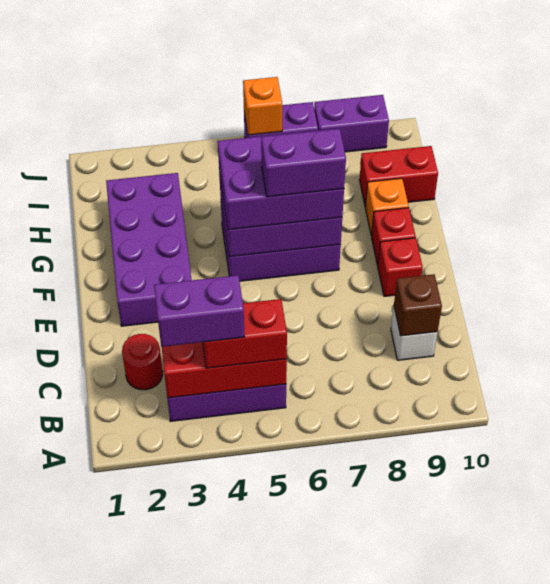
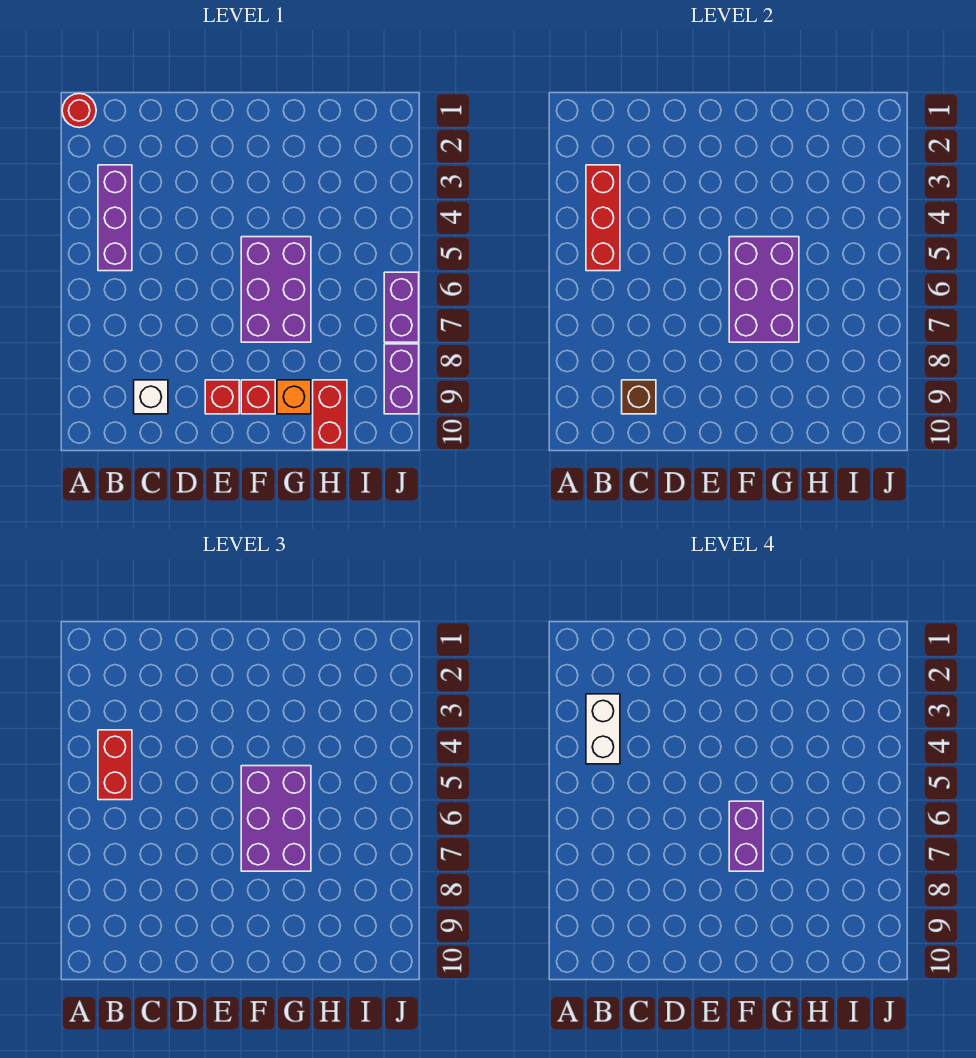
purple brick B3:B4 level 4 -> white brick B3:B4 level 4
red round brick C2 level 1 -> red round brick A1 level 1
purple brick E2:H3 level 1 -> none
orange brick J6 level 2 -> none

